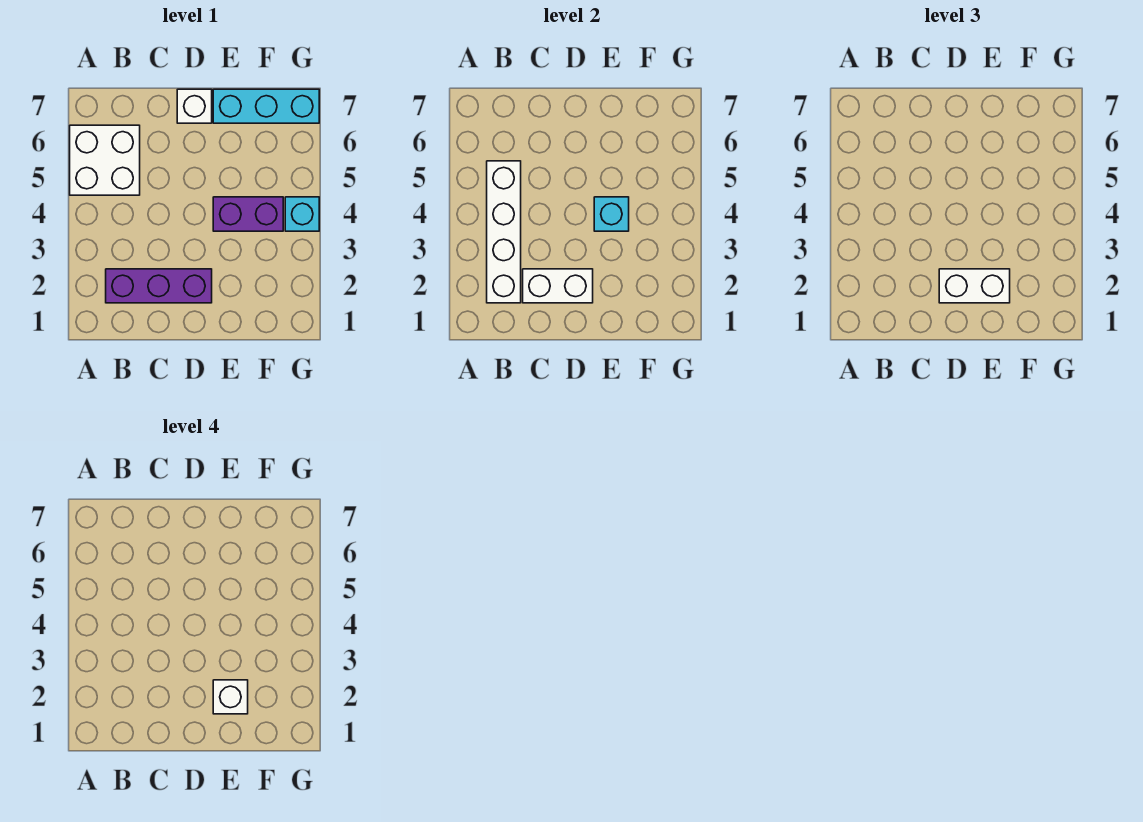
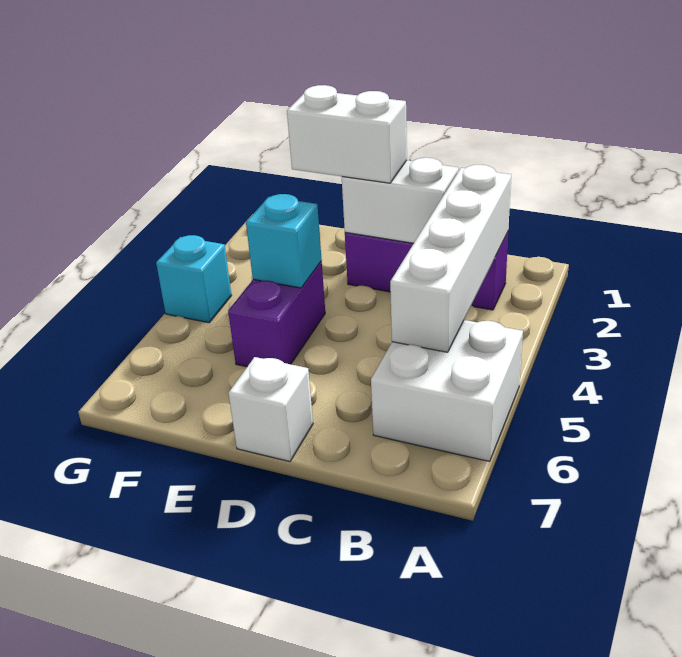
white brick E2 level 4 -> none
purple brick E4:F4 level 1 -> purple brick E4:E5 level 1
cyan brick E7:G7 level 1 -> none

